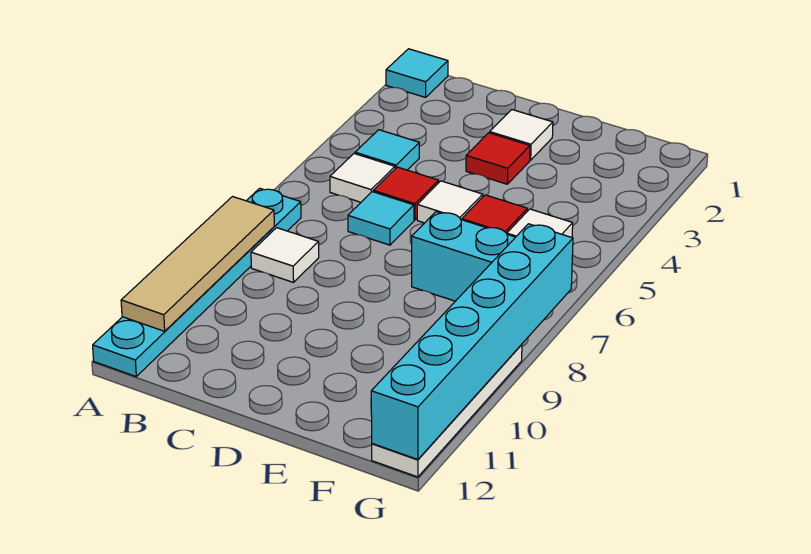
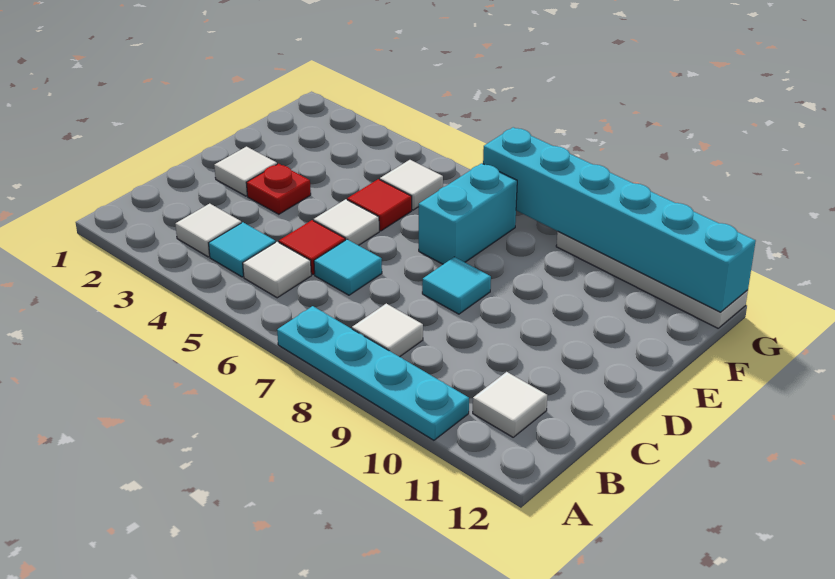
cyan tile A1 level 1 -> cyan tile D8 level 1
cyan plate A7:A12 level 1 -> cyan plate A7:A10 level 1
tan tile A8:A11 level 2 -> none
none -> white tile B3 level 1
none -> white tile B11 level 1
red tile D3 level 1 -> red plate D3 level 1

